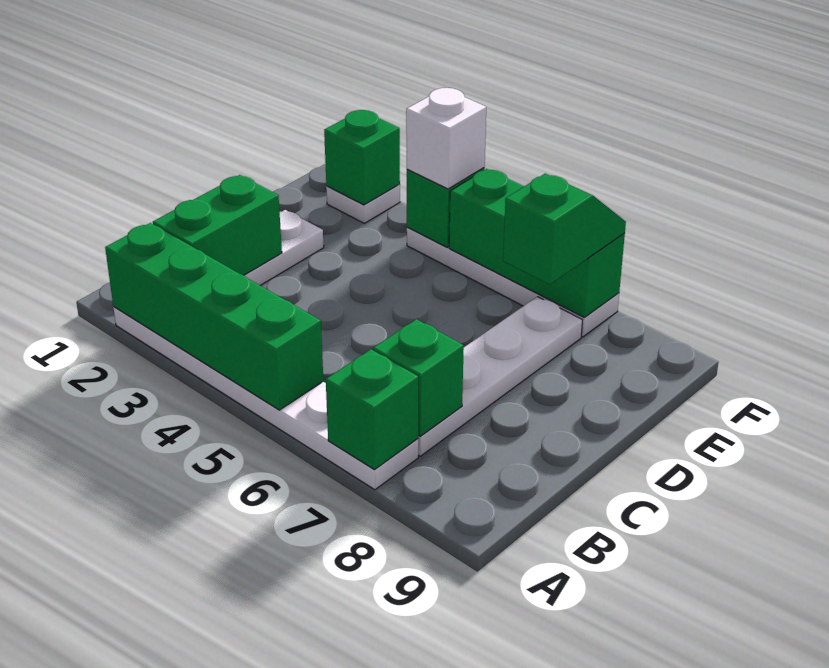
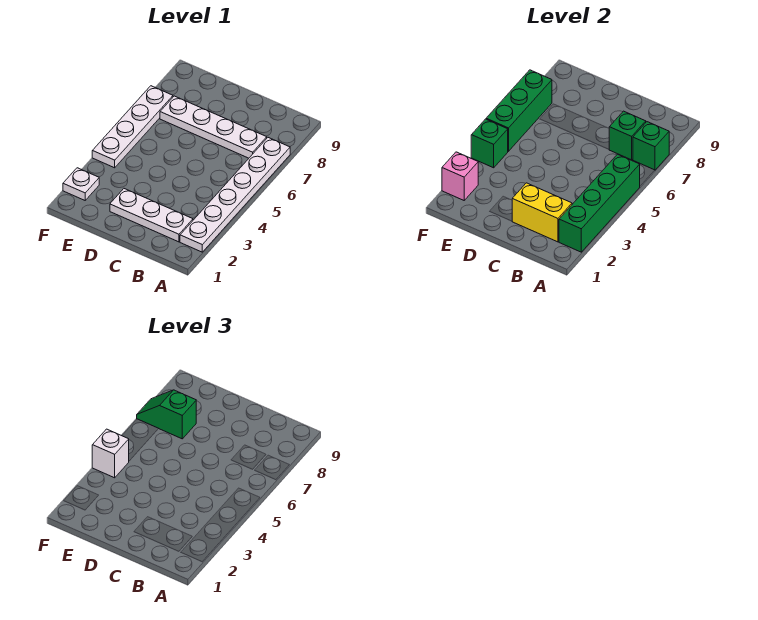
green brick B2:C2 level 2 -> yellow brick B2:C2 level 2
green brick F2 level 2 -> pink brick F2 level 2

